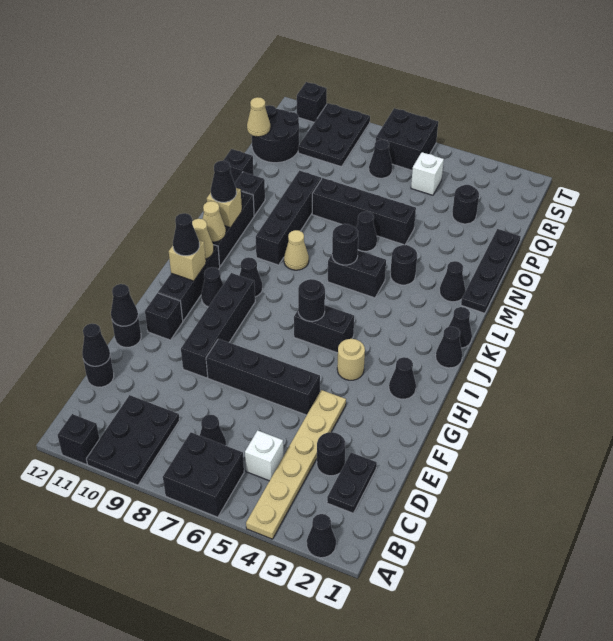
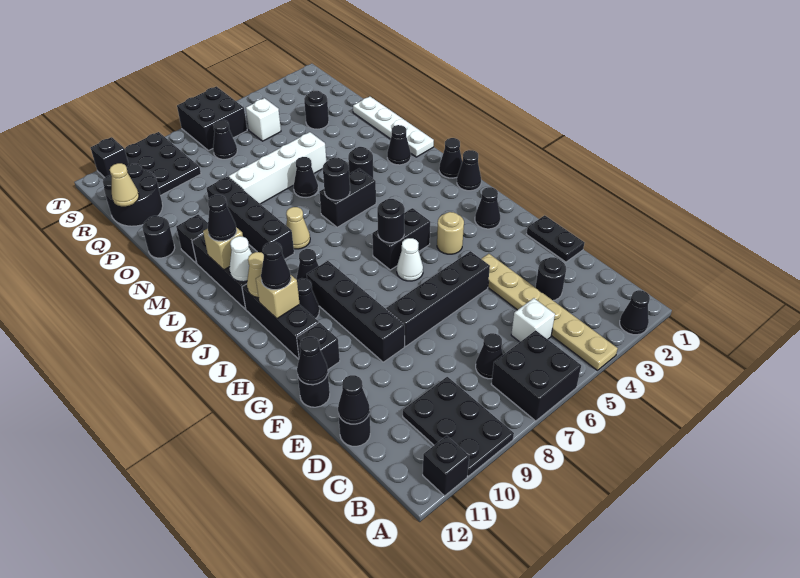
black plate C2:D2 level 1 -> black plate E1:F1 level 1
none -> white cone H6 level 1
tan cone K11 level 2 -> white cone K11 level 2
black plate M1:P1 level 1 -> white plate M1:P1 level 1
black brick O5:O8 level 1 -> white brick O5:O8 level 1
black brick O12 level 1 -> black round brick O12 level 1

